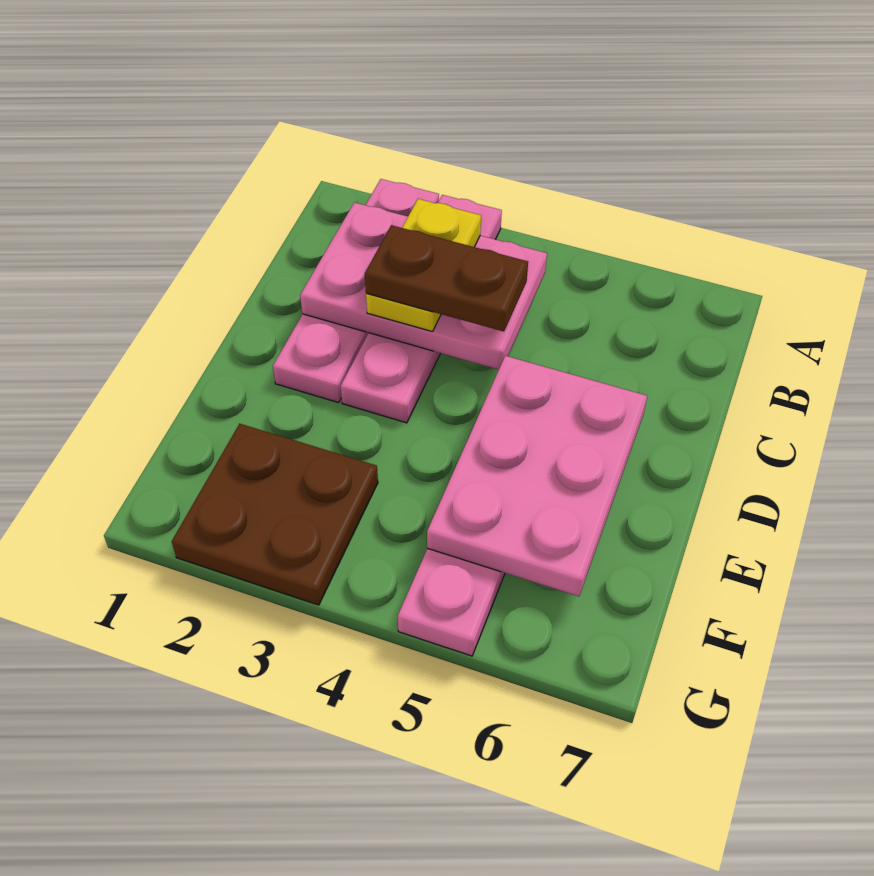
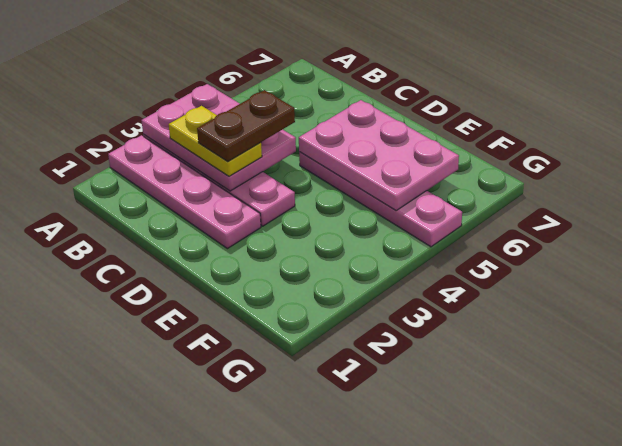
pink plate B2:C4 level 2 -> pink plate A3:C4 level 2
brown plate F2:G3 level 1 -> none

